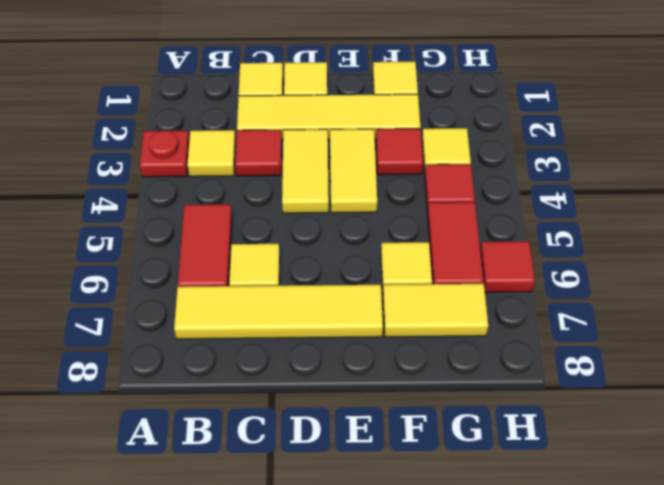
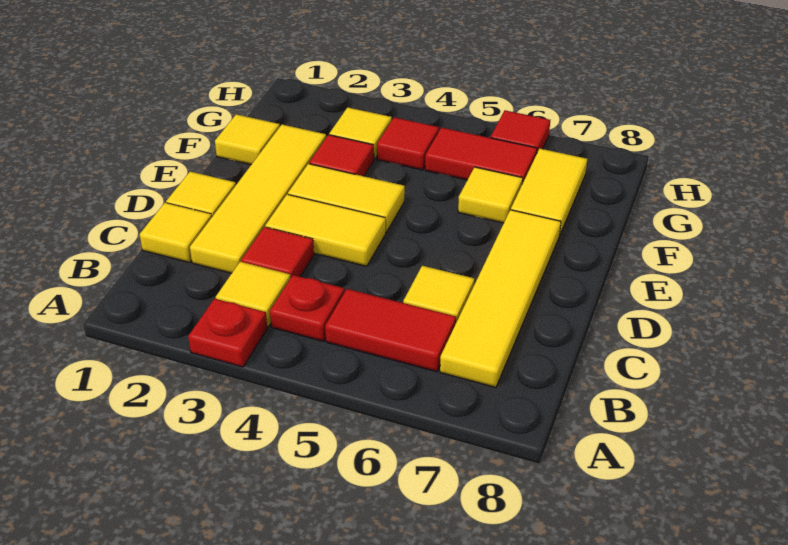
none -> red plate B4 level 1

